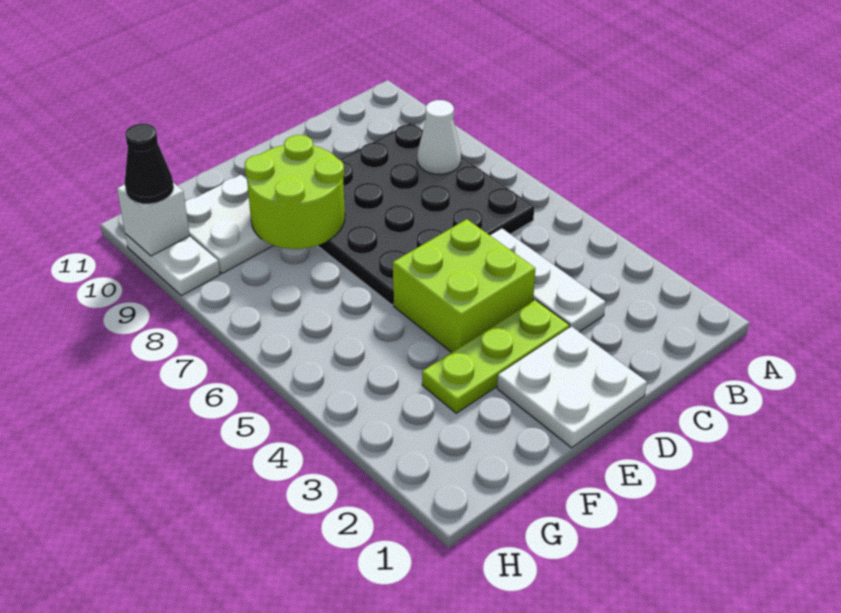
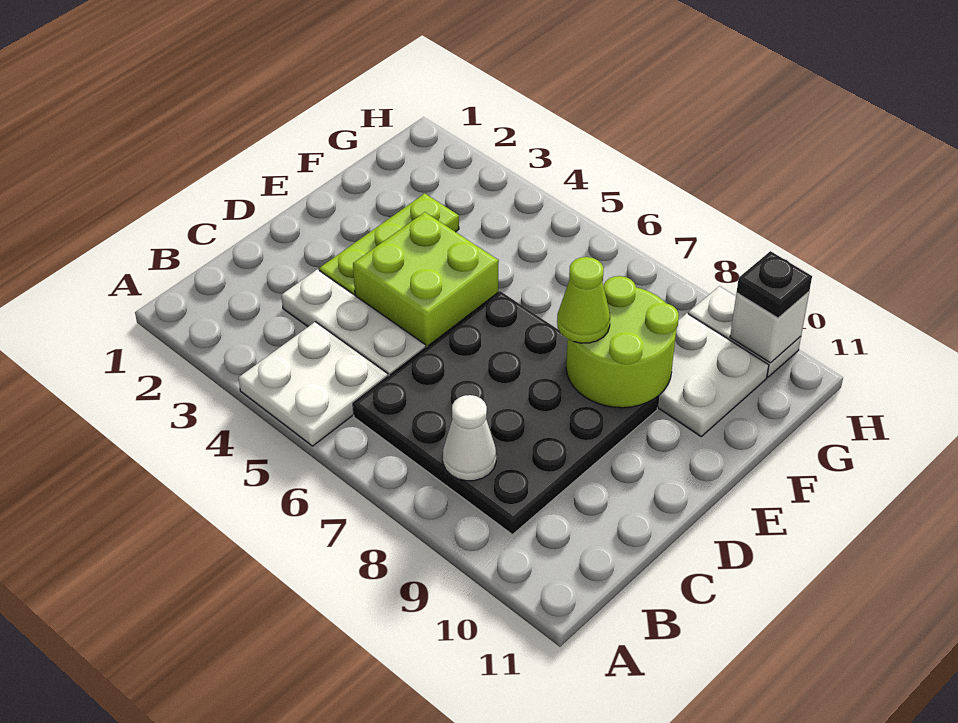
white plate D1:E2 level 1 -> white plate A4:B5 level 1
none -> lime cone E8 level 3
black cone H10 level 3 -> black plate H10 level 3

